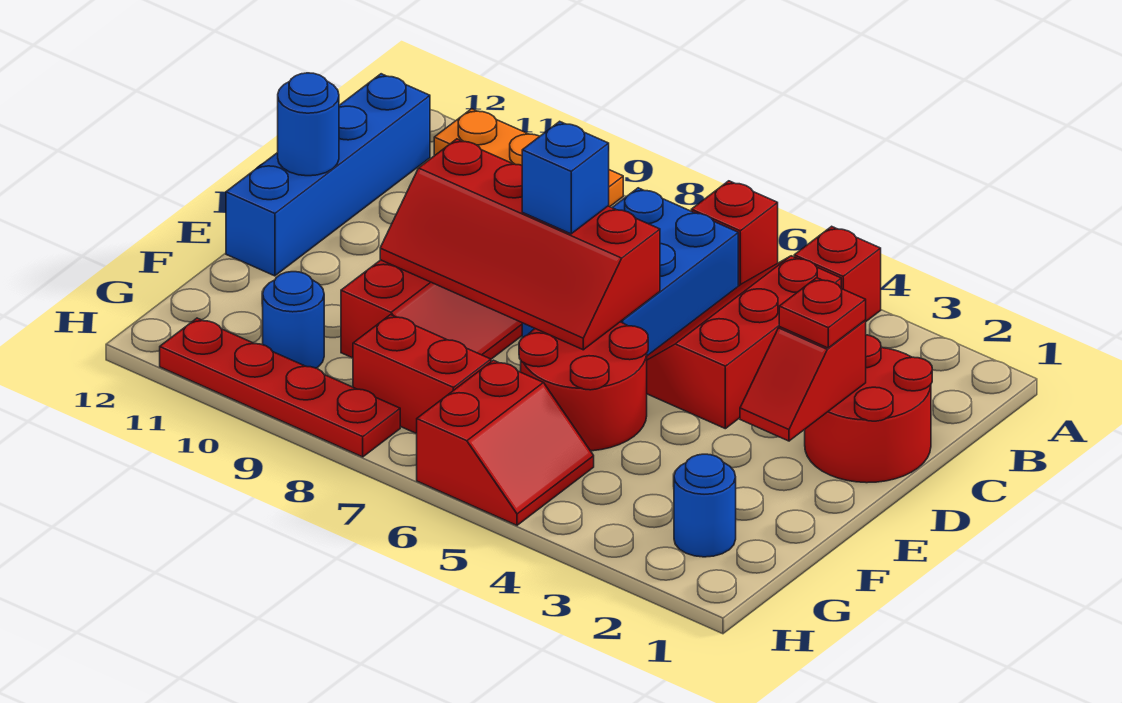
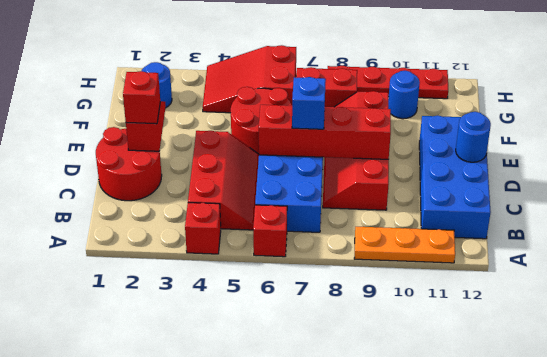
blue brick B12:E12 level 1 -> blue brick B11:E12 level 1
red plate D2 level 3 -> red brick D2 level 3
red slope G5:H6 level 1 top 6 -> red slope G4:H6 level 1 top 6

